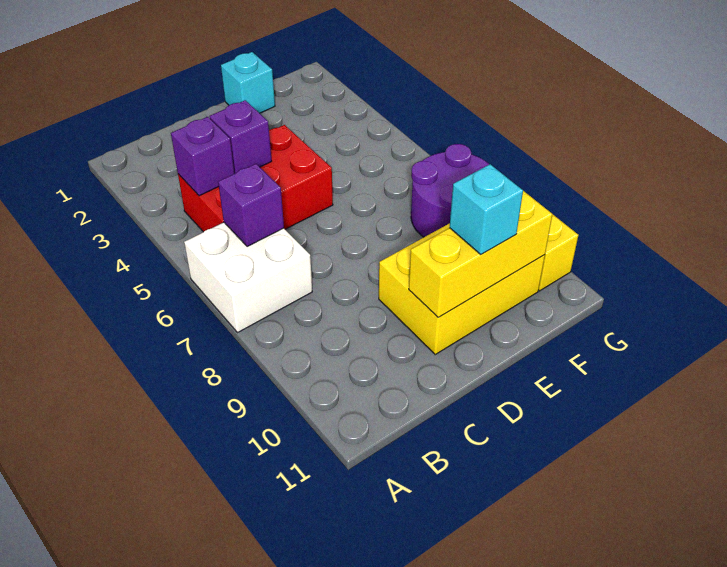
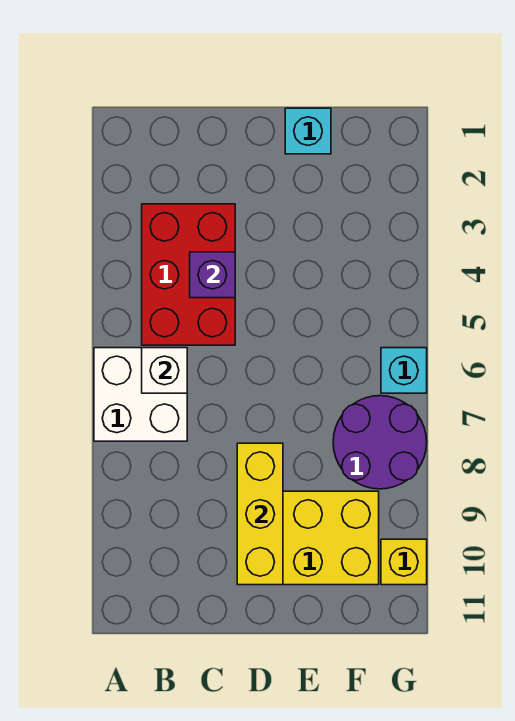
red brick B4:D5 level 1 -> red brick B3:C5 level 1
purple brick B4 level 2 -> none
purple brick B6 level 2 -> white brick B6 level 2
yellow brick D10:F10 level 2 -> yellow brick D8:D10 level 2
cyan brick E10 level 3 -> cyan brick G6 level 1

